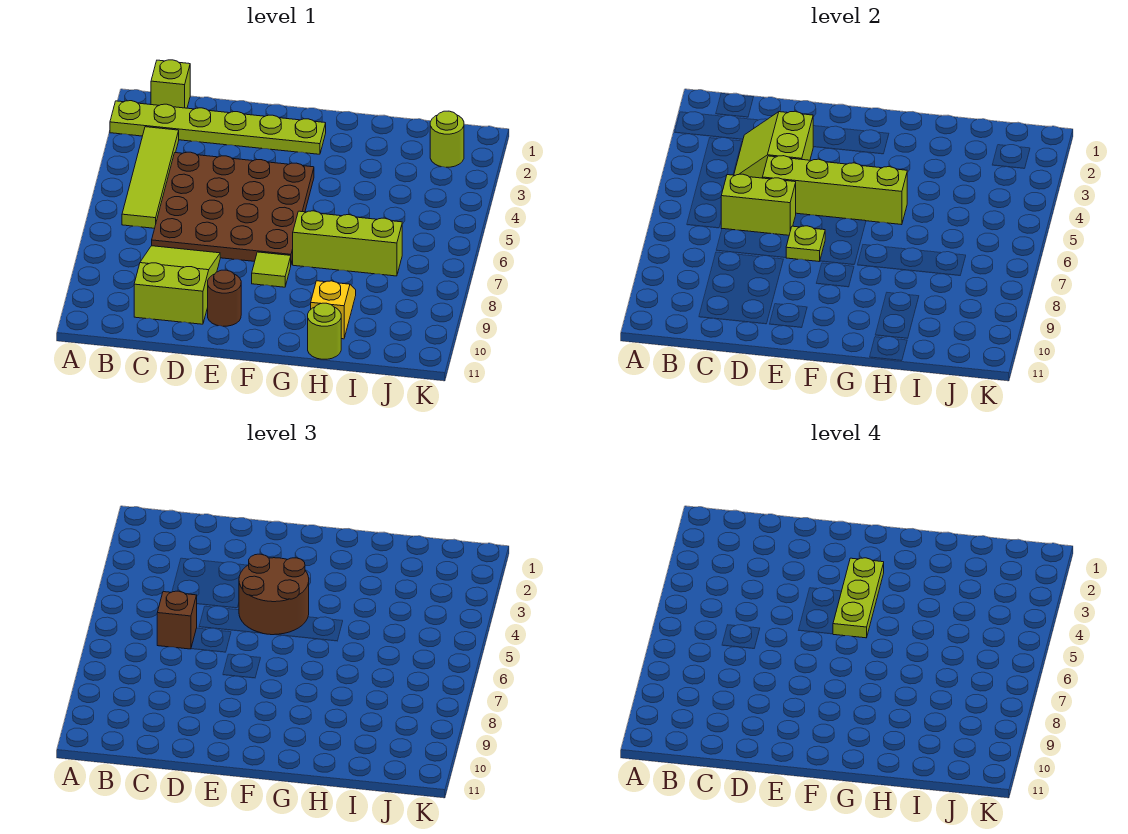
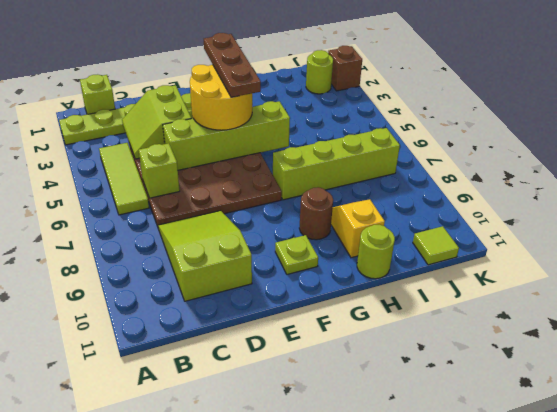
lime tile B3:B6 level 1 -> lime tile B4:B6 level 1
lime brick C6:D6 level 2 -> lime brick C6 level 2
brown brick C6 level 3 -> brown brick K2 level 1
brown round brick E4:F5 level 3 -> yellow round brick E4:F5 level 3
lime plate E7 level 2 -> lime plate F10 level 1
brown round brick E10 level 1 -> brown round brick G9 level 1
lime plate F3:F5 level 4 -> brown plate F3:F5 level 4
lime tile F8 level 1 -> lime tile J11 level 1
lime brick G7:I7 level 1 -> lime brick G7:J7 level 1

